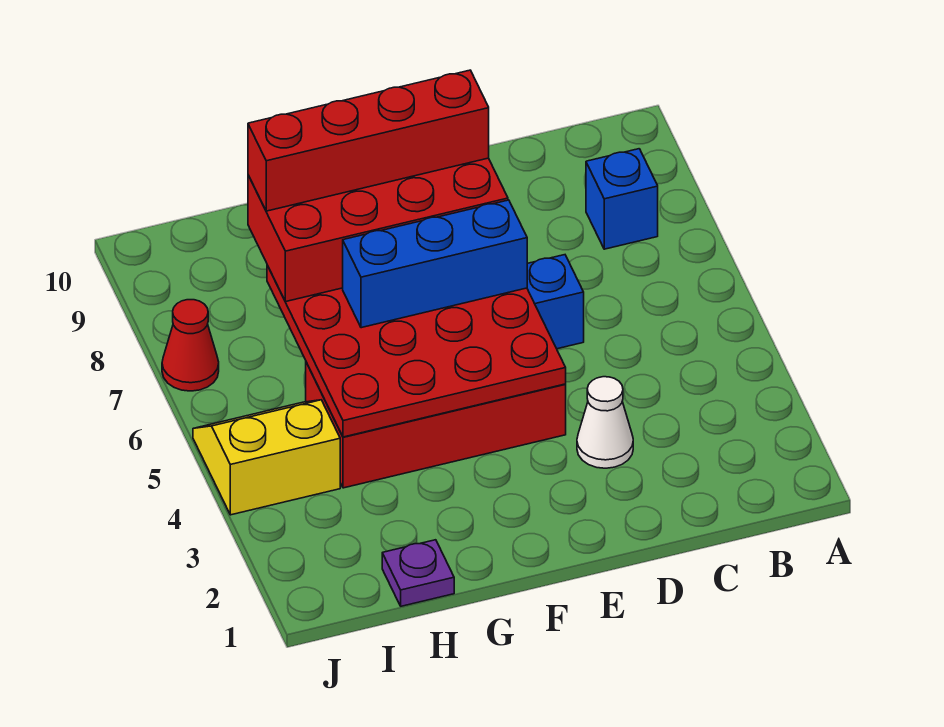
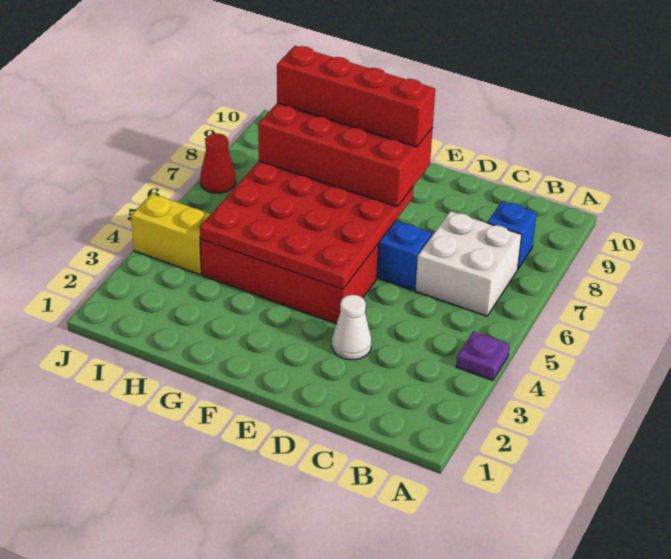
none -> white brick B6:C7 level 1
blue brick E6:G6 level 3 -> none
purple plate H1 level 1 -> purple plate A4 level 1

